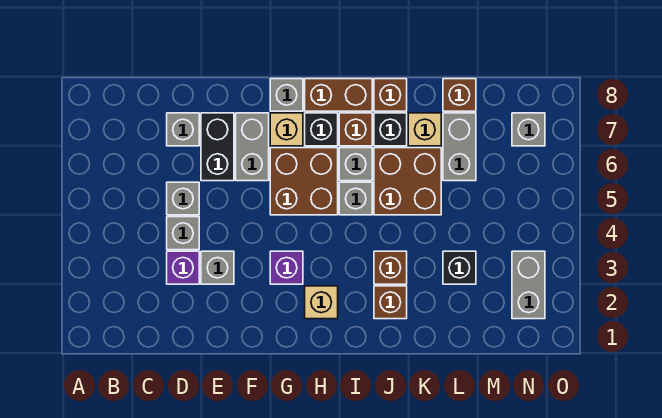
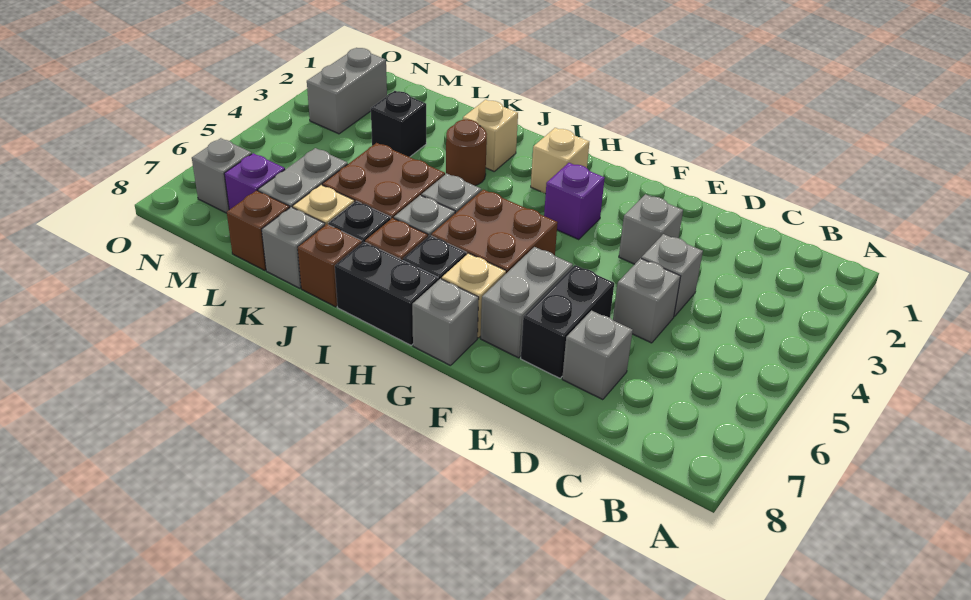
purple brick D3 level 1 -> purple brick M7 level 1
brown brick H8:I8 level 1 -> black brick H8:I8 level 1
brown brick J2 level 1 -> tan brick J2 level 1
brown brick J3 level 1 -> brown round brick J3 level 1
none -> grey brick K8 level 1

